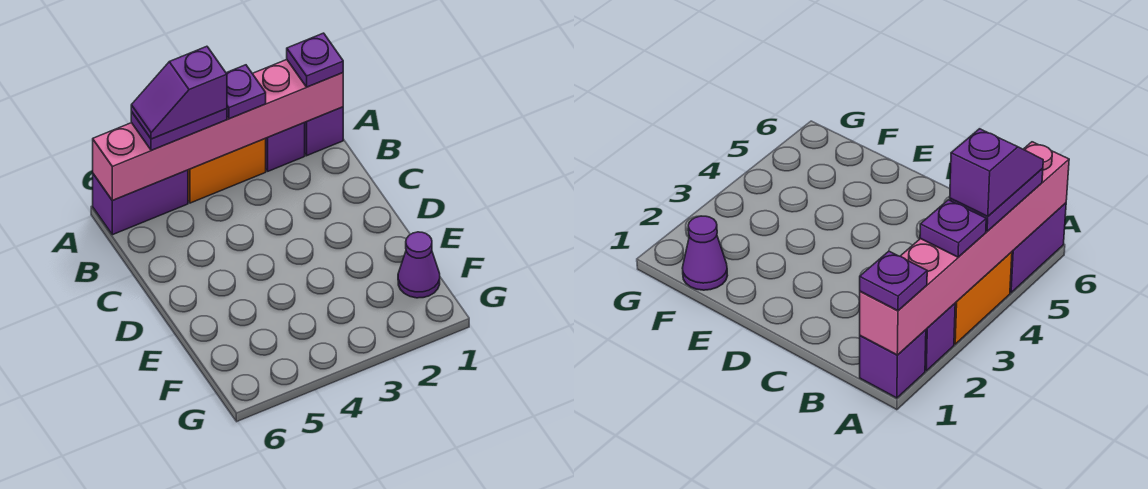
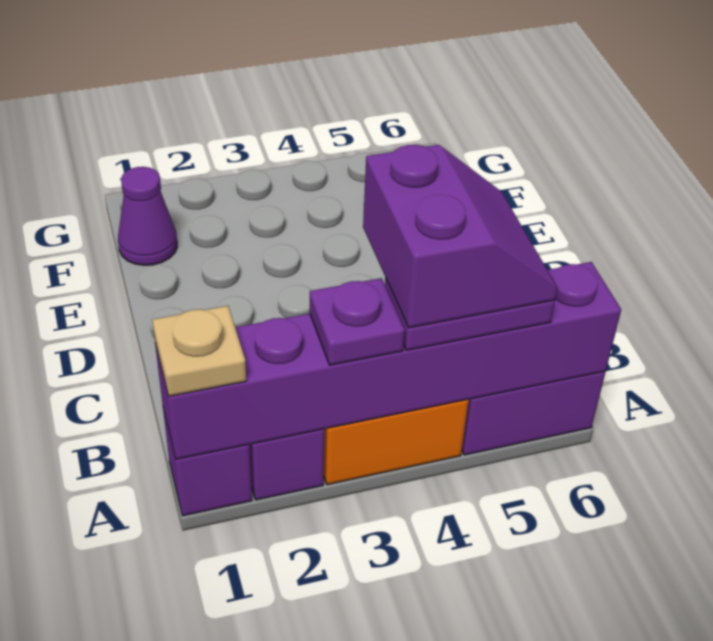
pink brick A1:A6 level 2 -> purple brick A1:A6 level 2
purple plate A1 level 3 -> tan plate A1 level 3
purple slope A4:A5 level 4 top 4 -> purple slope A4:B5 level 4 top 4

